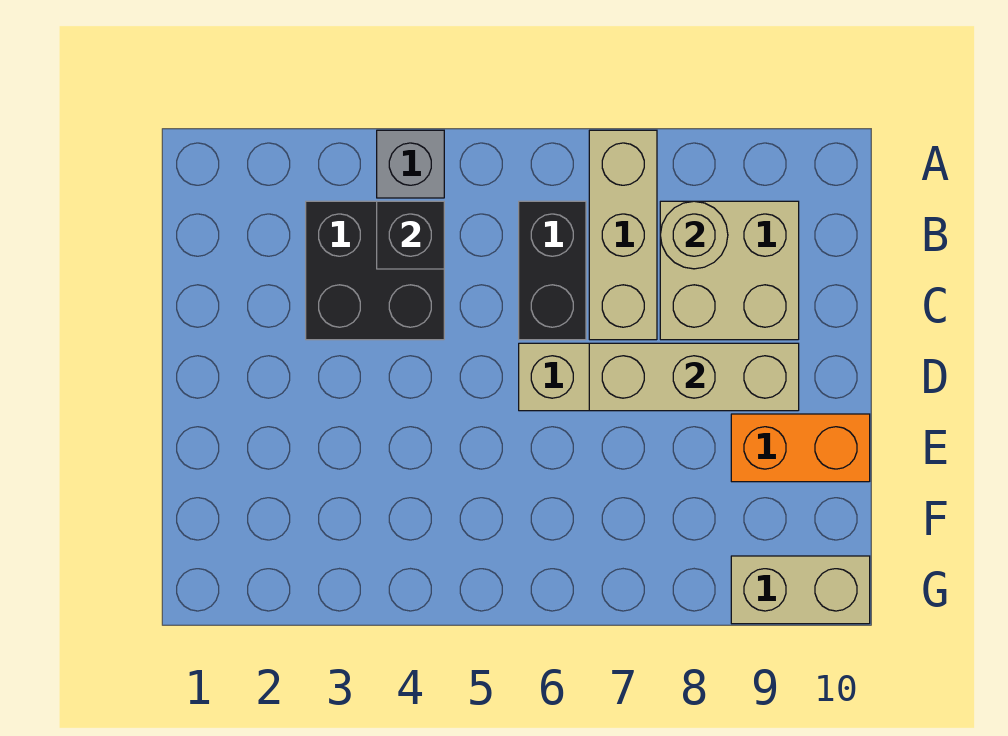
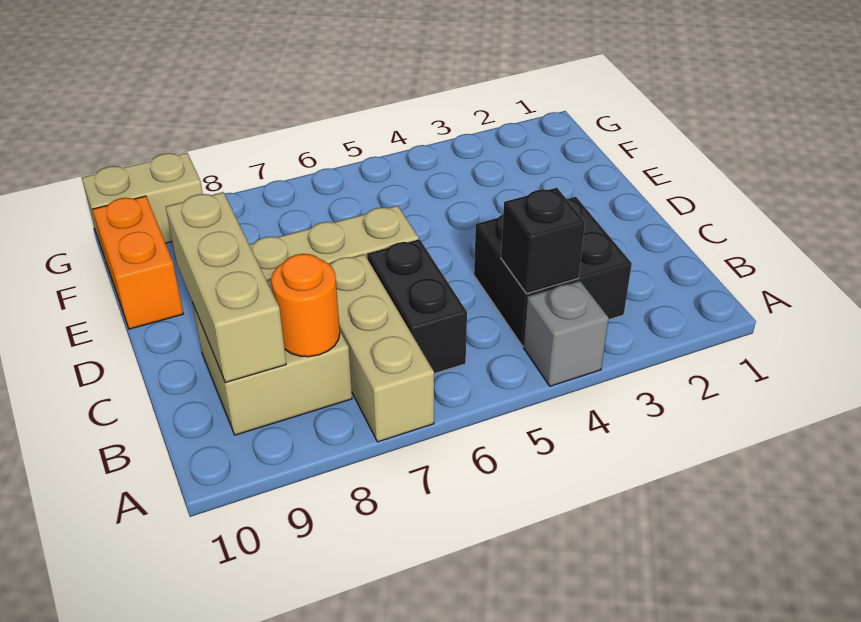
tan round brick B8 level 2 -> orange round brick B8 level 2
tan brick D7:D9 level 2 -> tan brick B9:D9 level 2
orange brick E9:E10 level 1 -> orange brick E10:F10 level 1

